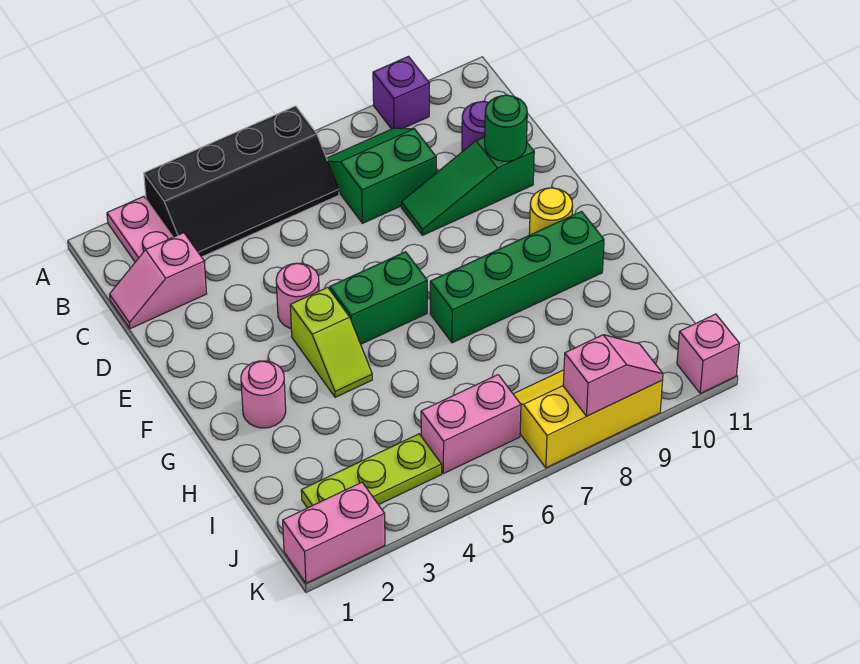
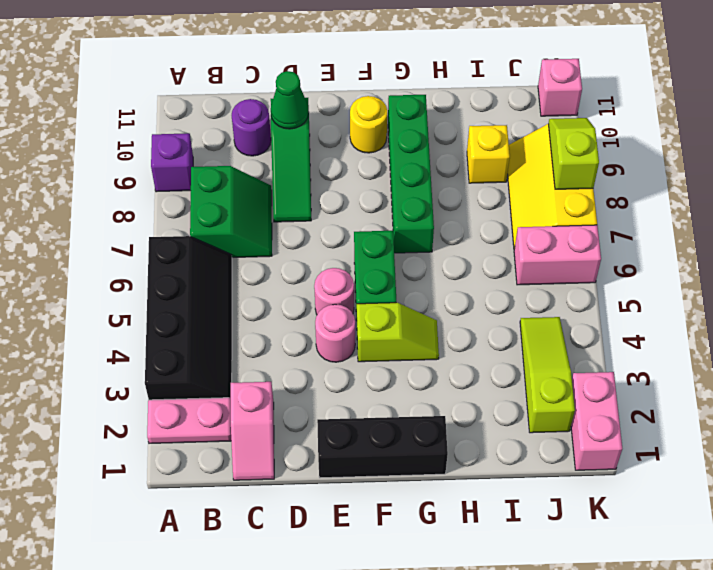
green slope B7:C8 level 1 top C -> green slope B7:C8 level 1 top B
green round brick D10 level 2 -> green cone D10 level 2
none -> black brick E1:G1 level 1
pink round brick G2 level 1 -> pink round brick E5 level 1
none -> yellow brick I9 level 1
lime plate J2:J4 level 1 -> lime slope J2:J4 level 1 top 2
pink brick J5:J6 level 1 -> pink brick J6:K6 level 1
pink slope K8:K9 level 2 top 8 -> lime slope K8:K9 level 2 top 8

